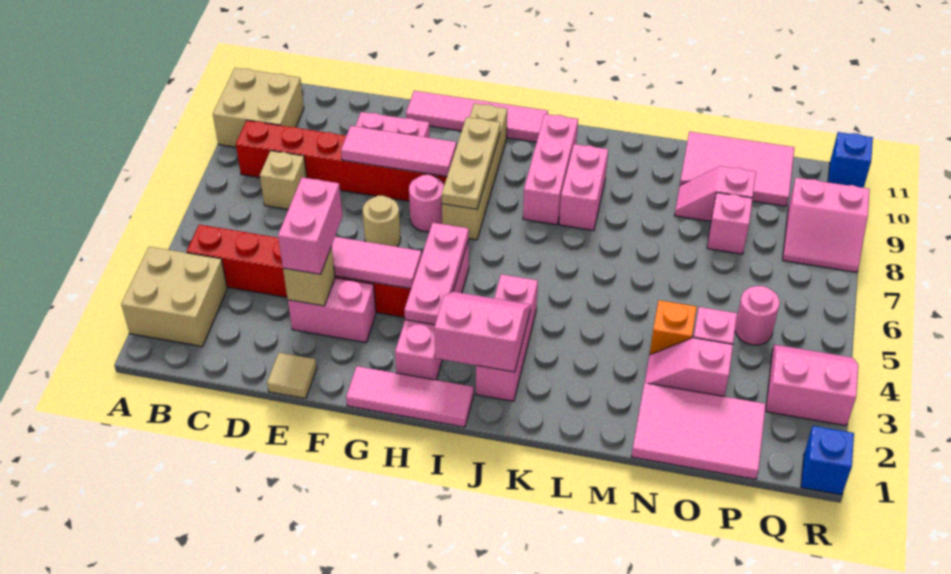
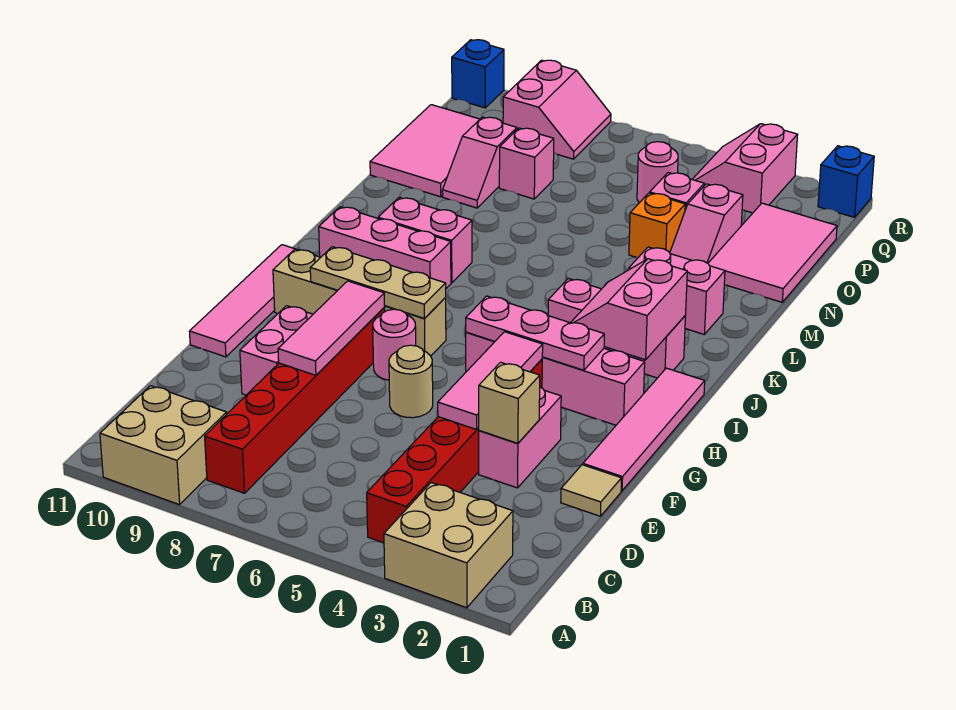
tan brick C7 level 1 -> none
pink brick E3:E4 level 3 -> pink brick L2:L3 level 1
pink tile G1:I1 level 1 -> pink tile F1:I1 level 1

